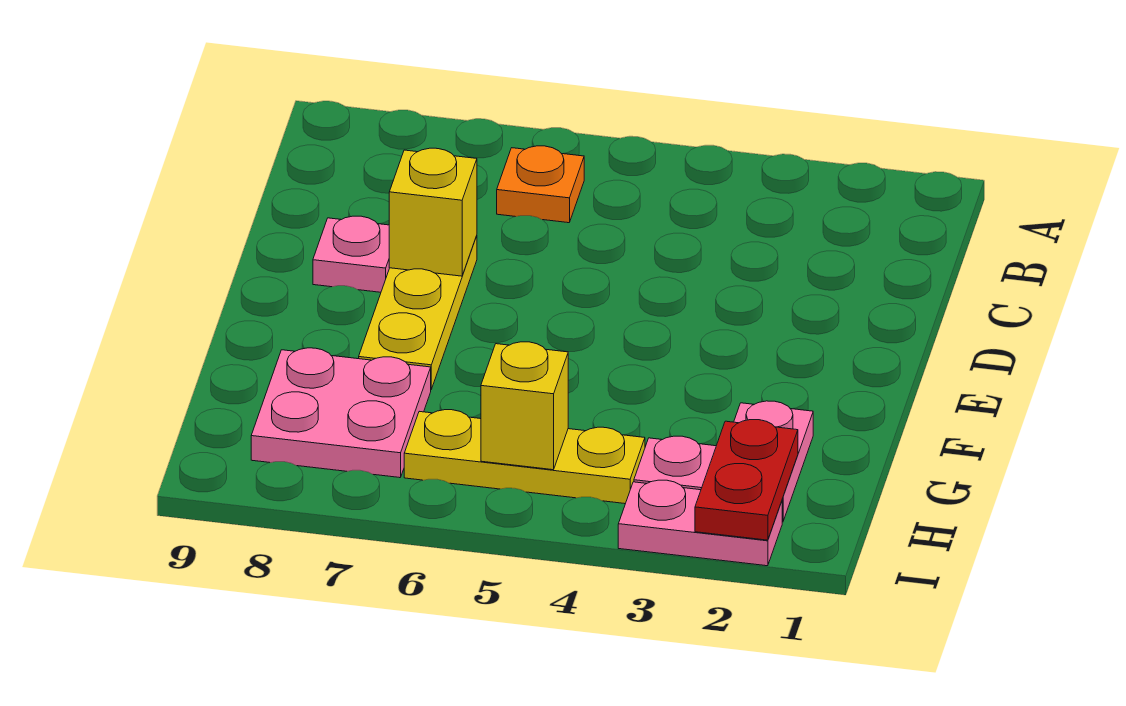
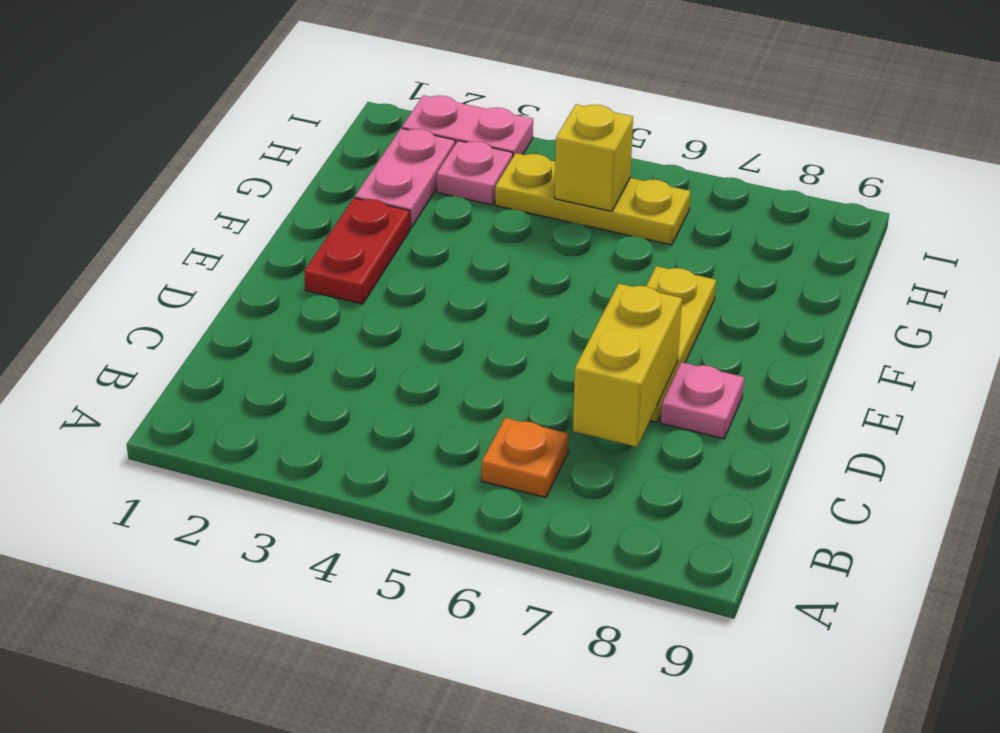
yellow brick D7 level 2 -> yellow brick C7:D7 level 2
pink plate G7:H8 level 1 -> none
red plate H2:I2 level 2 -> red plate E2:F2 level 1

